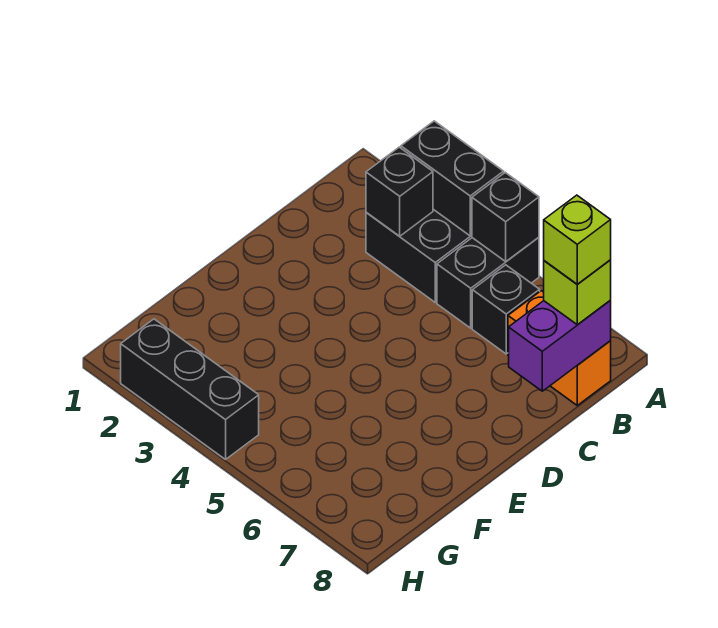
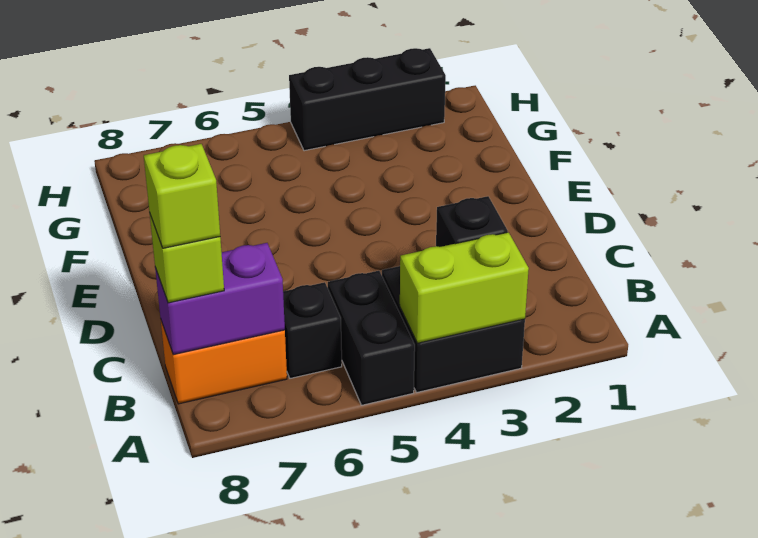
black brick A3:A4 level 2 -> lime brick A3:A4 level 2
black brick A5 level 2 -> none
purple brick B8:C8 level 2 -> purple brick B7:B8 level 2

